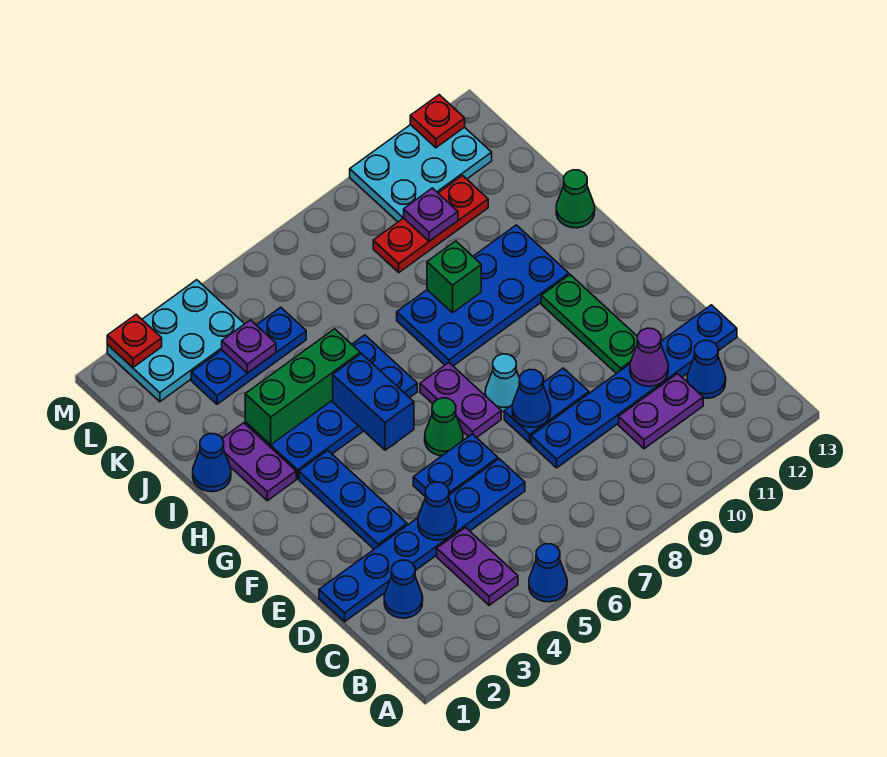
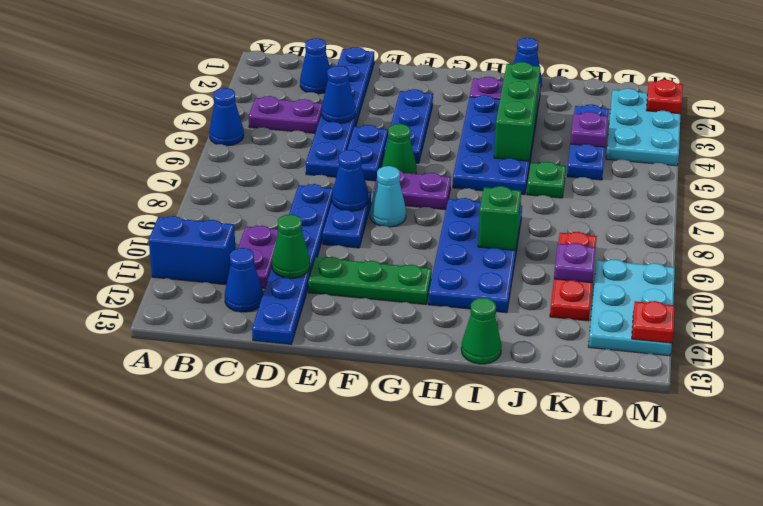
purple cone D11 level 2 -> green cone D11 level 2
blue plate E3:G3 level 1 -> blue plate F3:F5 level 1
blue brick G5:H5 level 2 -> blue brick A11:B11 level 1
none -> green plate J6 level 1

